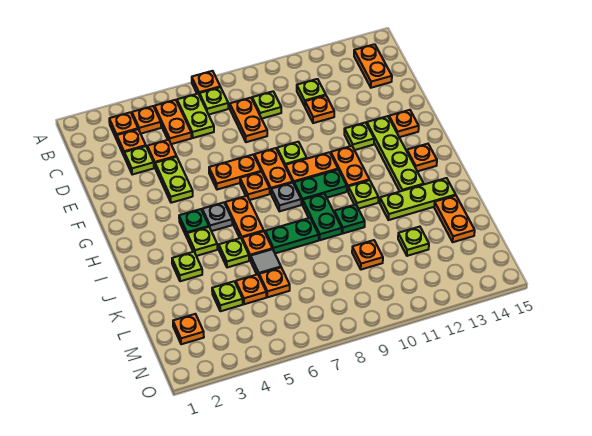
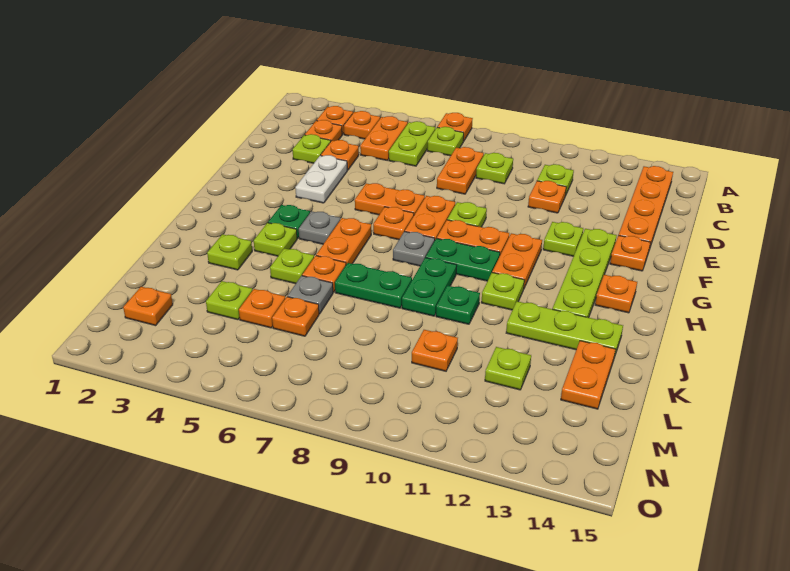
orange plate B14:C14 level 1 -> orange plate B14:E14 level 1
lime plate E4:F4 level 1 -> white plate E4:F4 level 1
grey tile K6 level 1 -> grey plate K6 level 1

